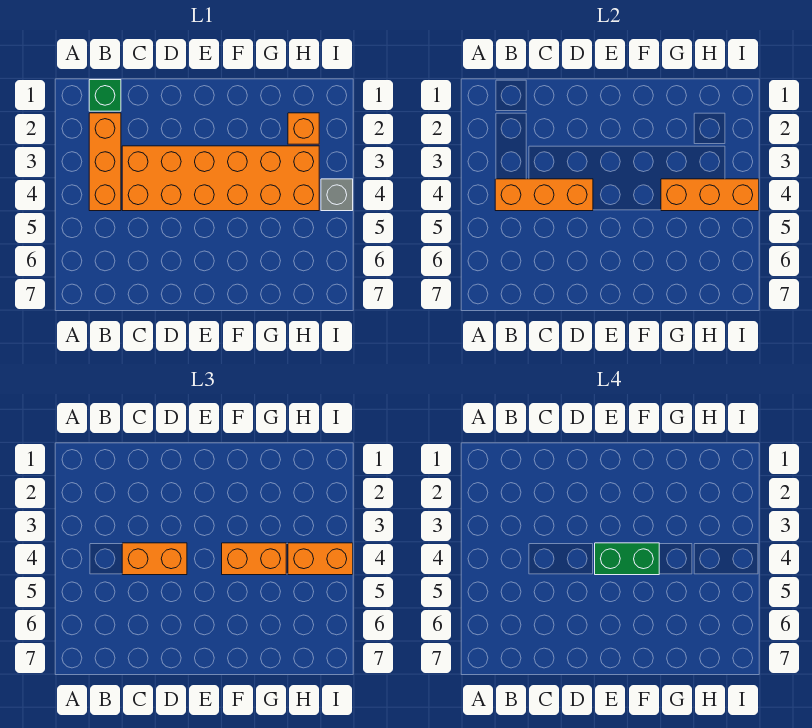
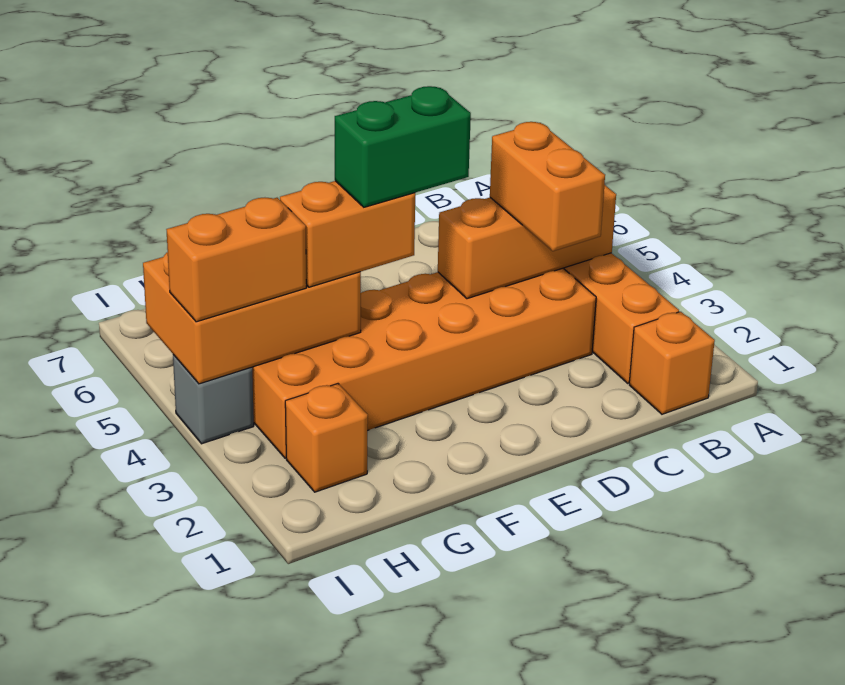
green brick B1 level 1 -> orange brick B1 level 1
orange brick C4:D4 level 3 -> orange brick C3:C4 level 3
orange brick G4:I4 level 2 -> orange brick G4:I5 level 2

